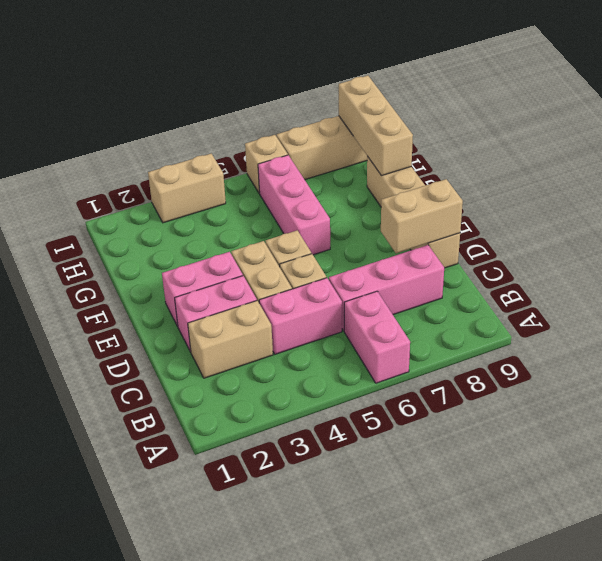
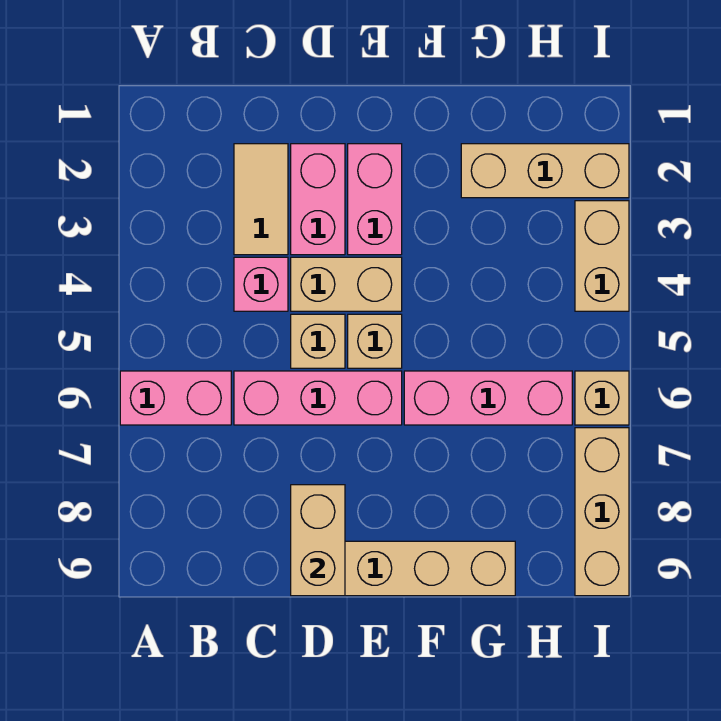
tan brick C2:C3 level 1 -> tan tile C2:C3 level 1
pink brick C4:C5 level 1 -> pink brick C4 level 1
pink brick C6:C8 level 1 -> pink brick C6:E6 level 1
tan brick G9:I9 level 2 -> tan brick G2:I2 level 1

